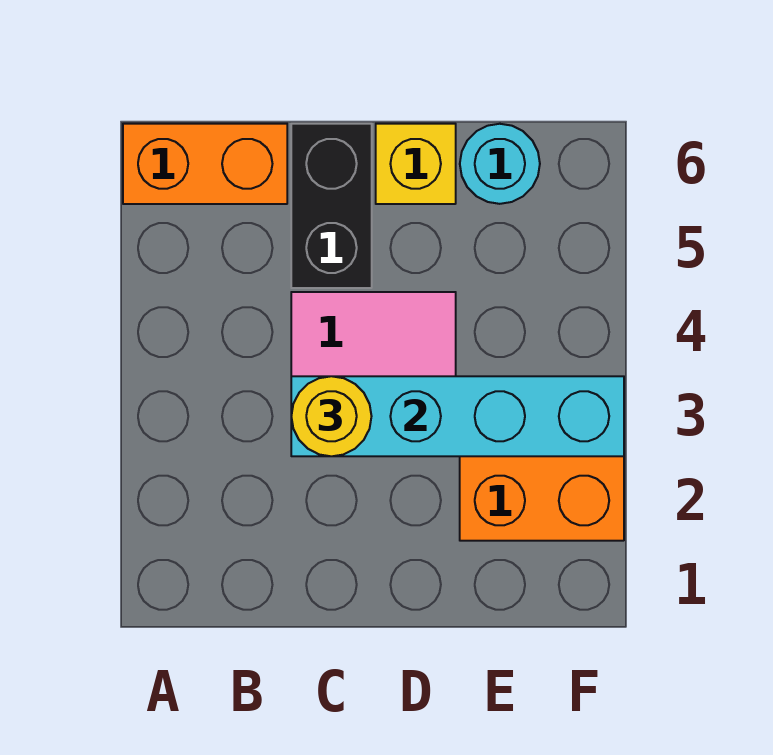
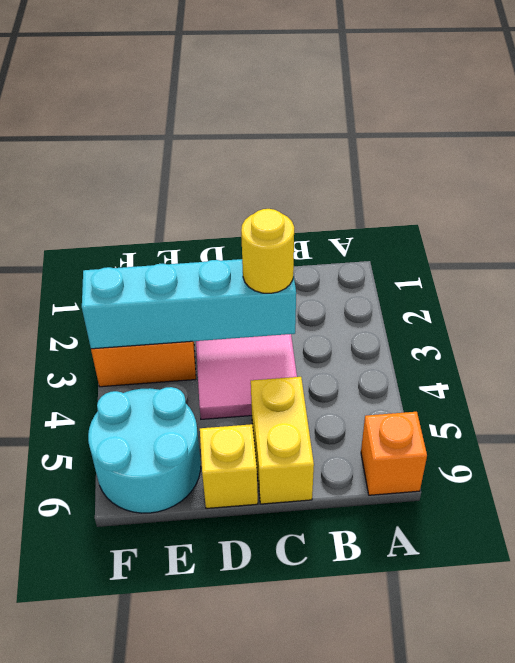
orange brick A6:B6 level 1 -> orange brick A6 level 1
black brick C5:C6 level 1 -> yellow brick C5:C6 level 1
cyan round brick E6 level 1 -> cyan round brick E5:F6 level 1

